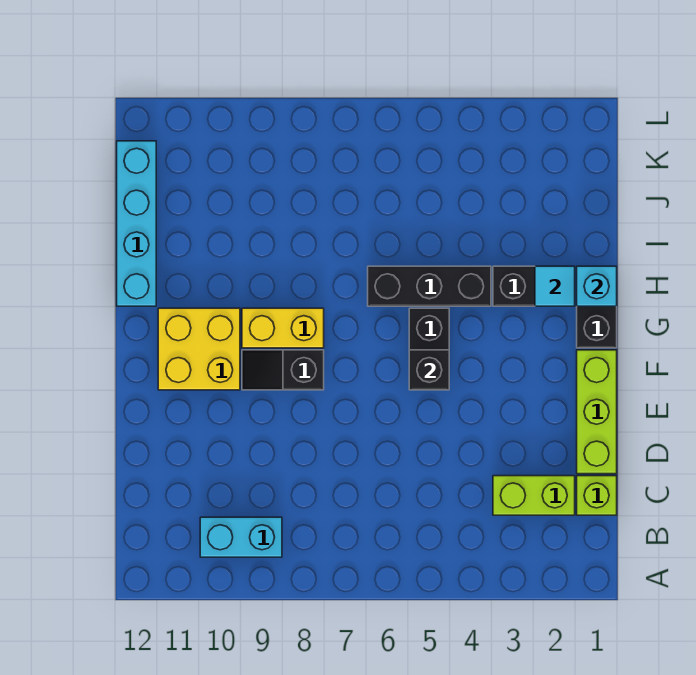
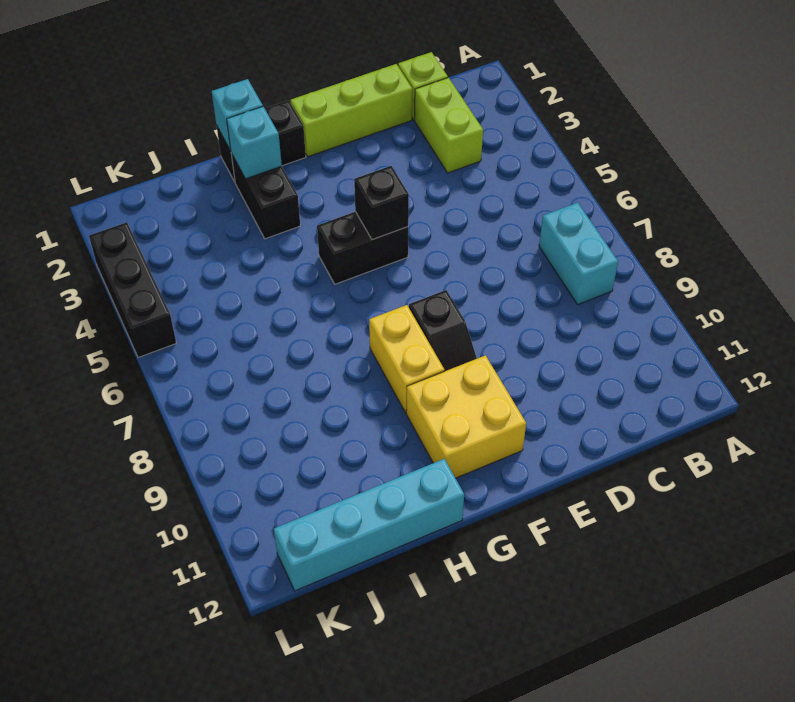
cyan brick B9:B10 level 1 -> cyan brick B7:B8 level 1
cyan tile H2 level 2 -> cyan brick H2 level 2
black brick H4:H6 level 1 -> black brick L3:L5 level 1

